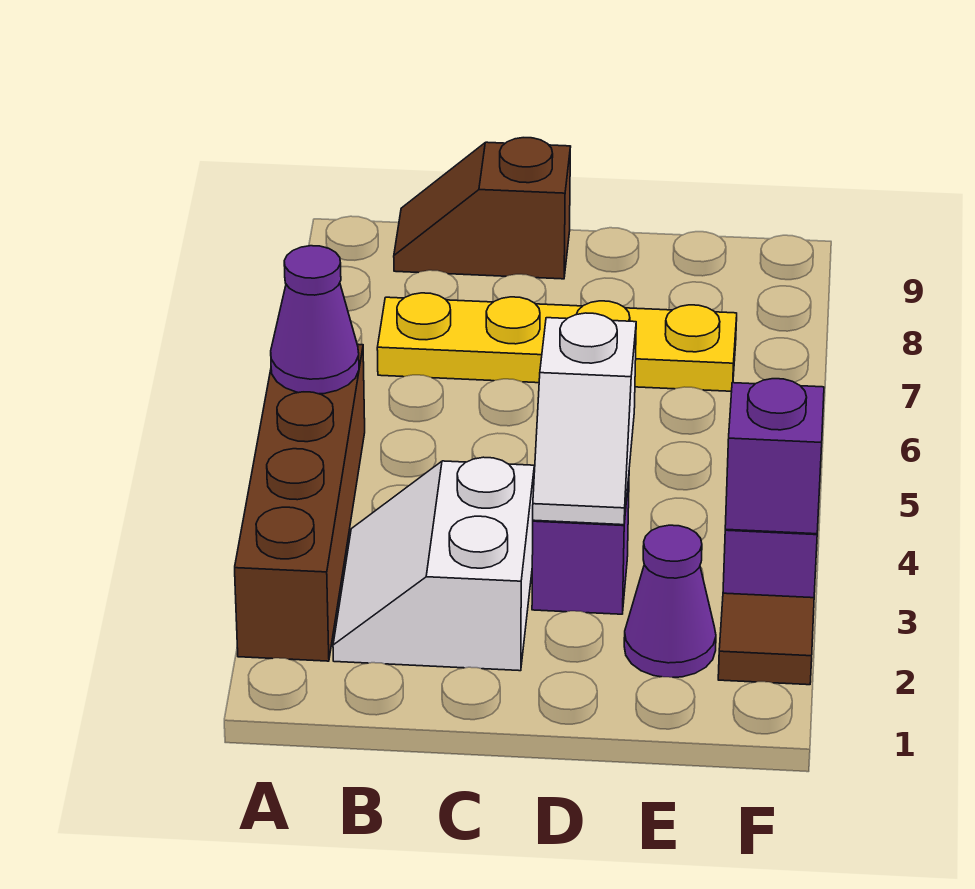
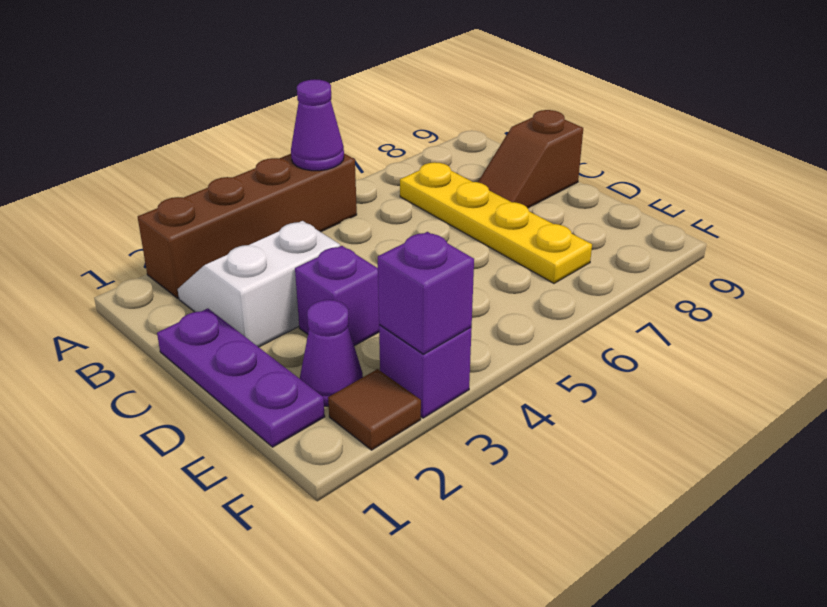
brown slope B9:C9 level 1 top C -> brown slope C8:C9 level 1 top 9
none -> purple plate C1:E1 level 1
white slope D3:D4 level 2 top 4 -> none

